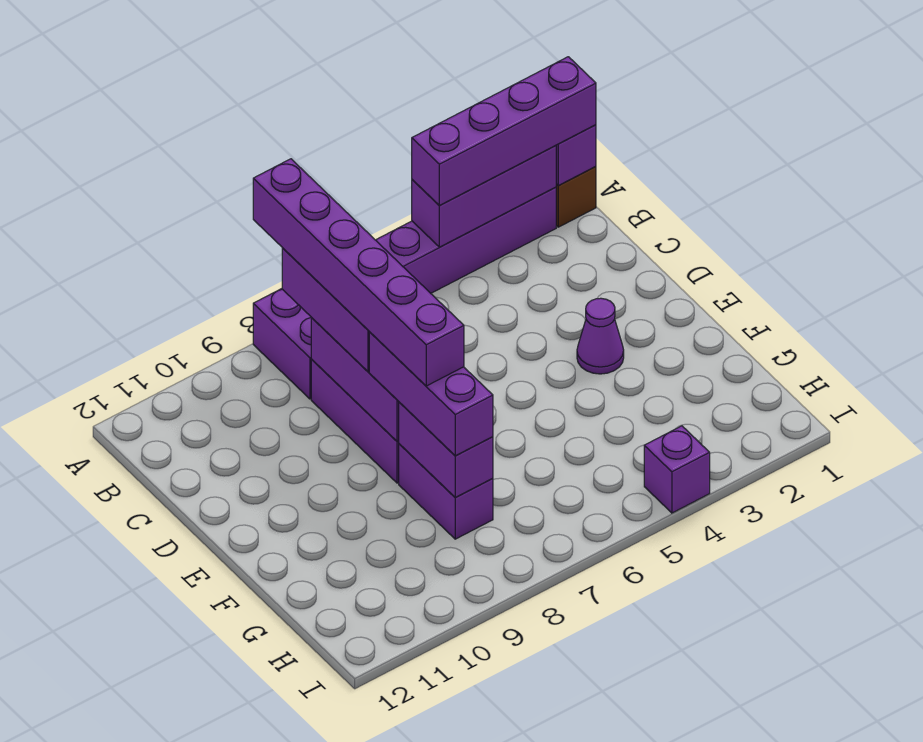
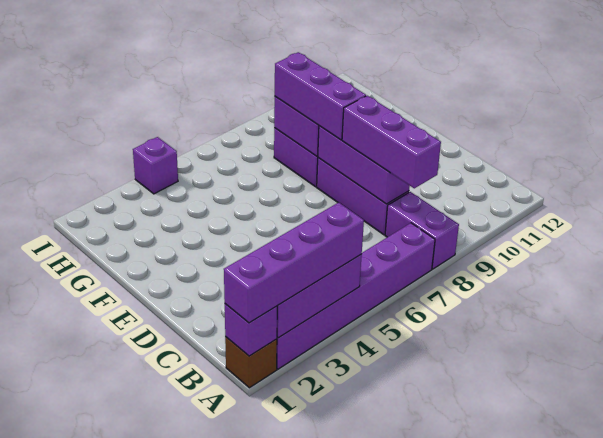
purple brick A8:F8 level 4 -> none
purple cone E3 level 1 -> none

